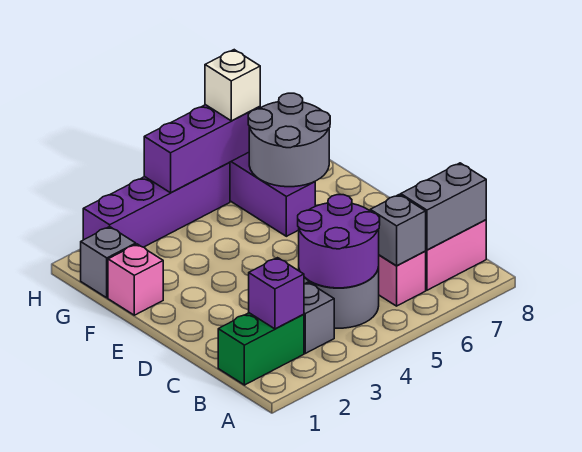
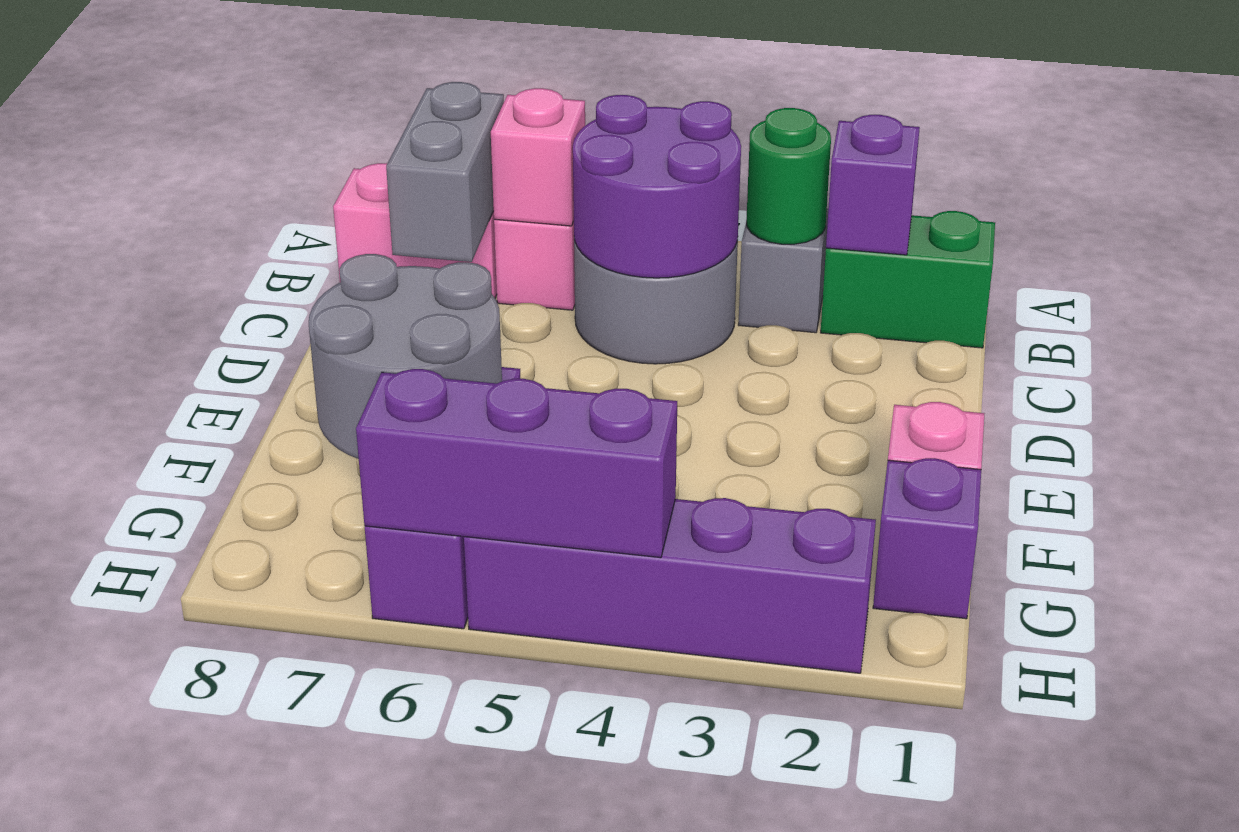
none -> green round brick B3 level 2
grey brick B6 level 2 -> pink brick B6 level 2
grey brick B7:B8 level 2 -> grey brick B7:C7 level 2
grey brick G1 level 1 -> purple brick G1 level 1
white brick H6 level 3 -> none

